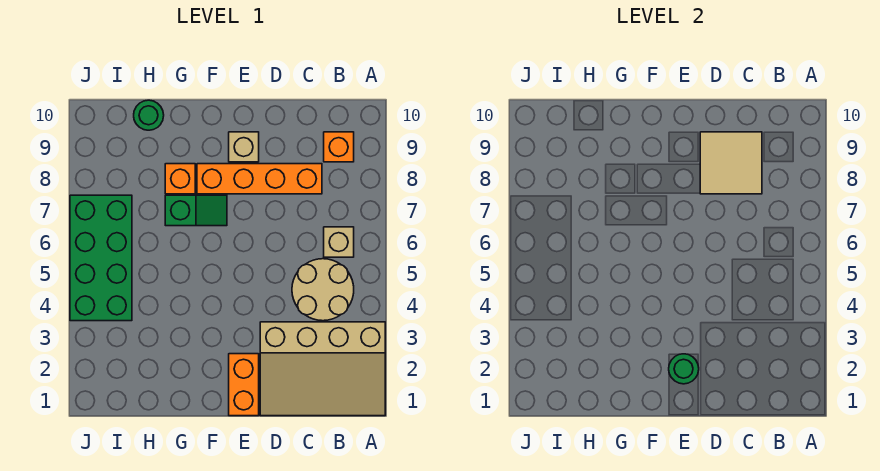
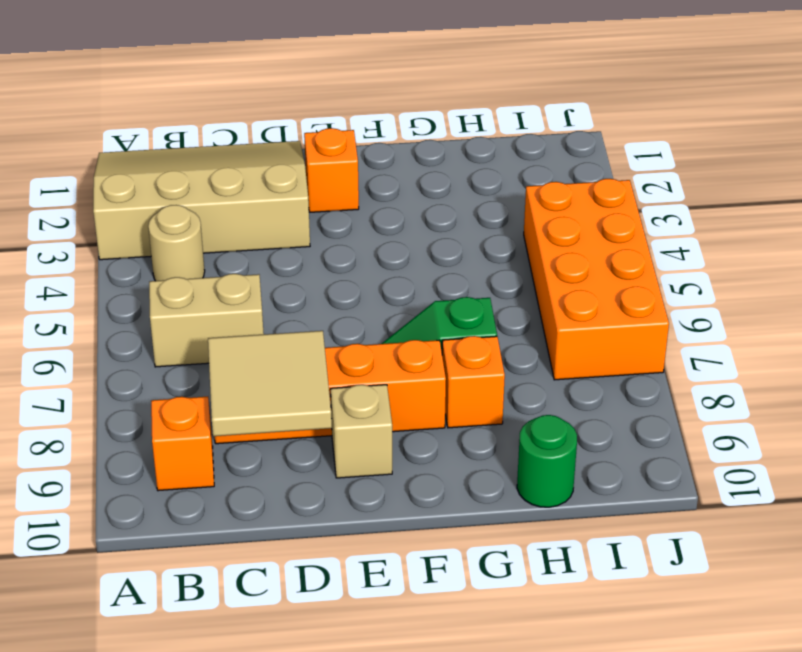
tan round brick B4:C5 level 1 -> tan round brick B4 level 1
tan brick B6 level 1 -> tan brick B6:C6 level 1
orange brick E1:E2 level 1 -> orange brick E2 level 1
green round brick E2 level 2 -> none
green brick I4:J7 level 1 -> orange brick I4:J7 level 1

